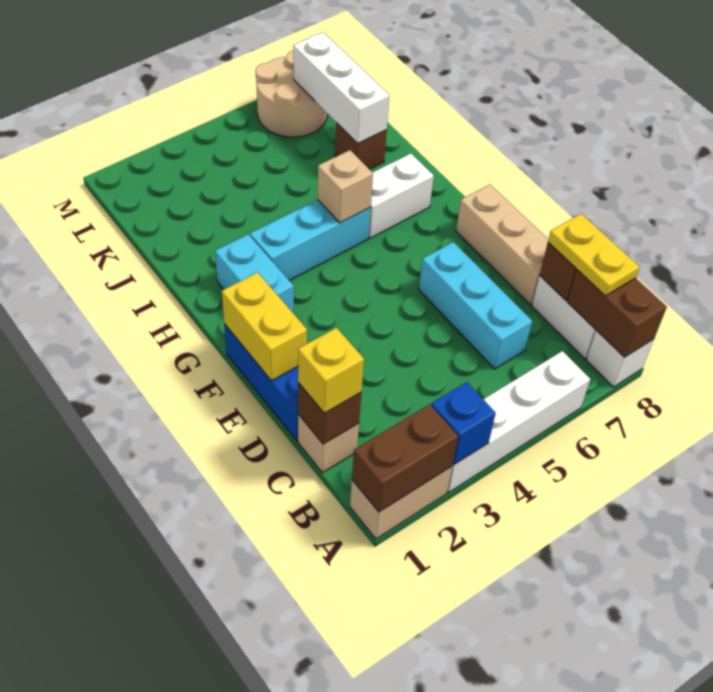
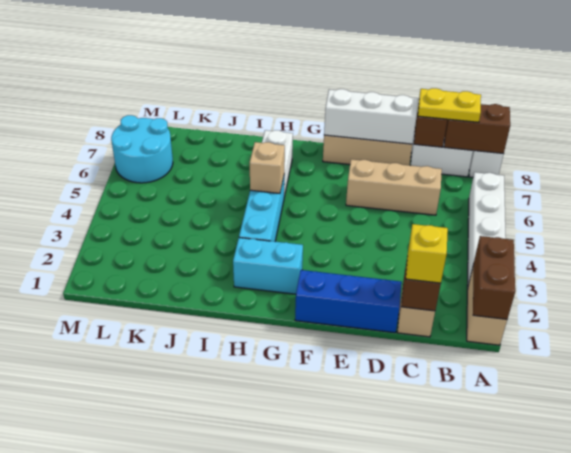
blue brick A3 level 2 -> none
cyan brick C6:E6 level 1 -> tan brick C6:E6 level 1
yellow brick E1:F1 level 2 -> none
brown brick J7 level 1 -> none
white brick J7:L7 level 2 -> white brick D8:F8 level 2
tan round brick L6:M7 level 1 -> cyan round brick L6:M7 level 1

